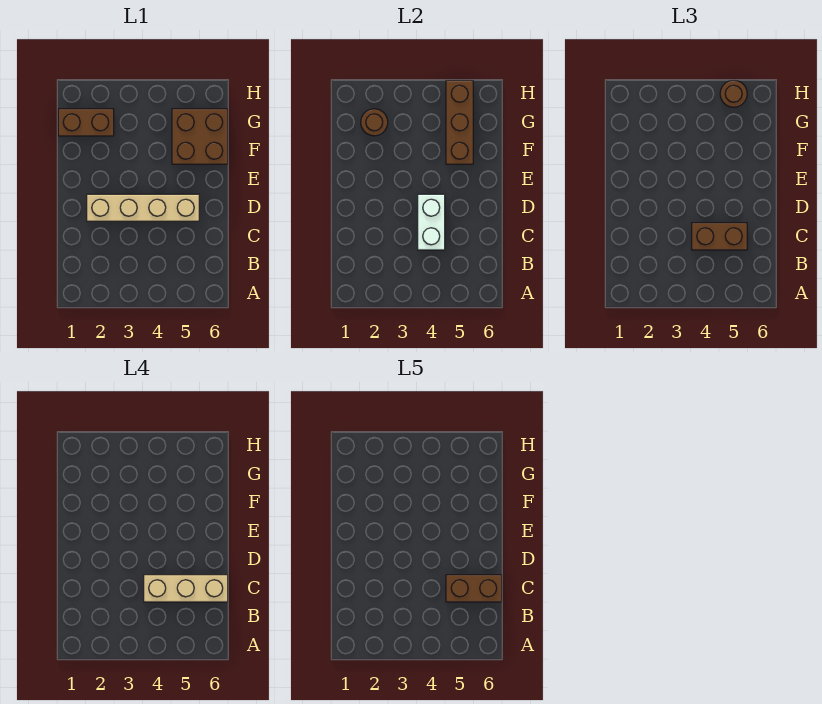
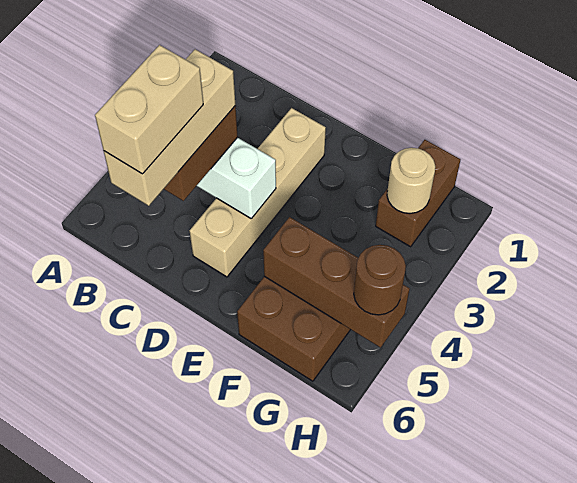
brown brick C5:C6 level 5 -> tan brick C5:C6 level 5
brown round brick G2 level 2 -> tan round brick G2 level 2

